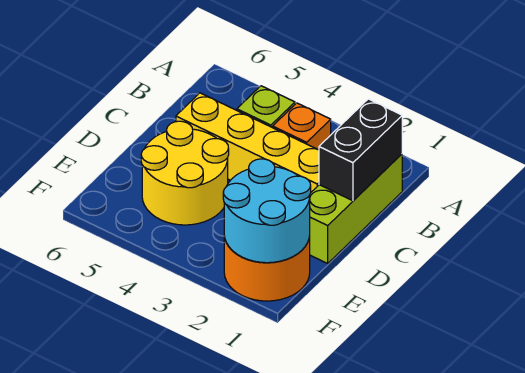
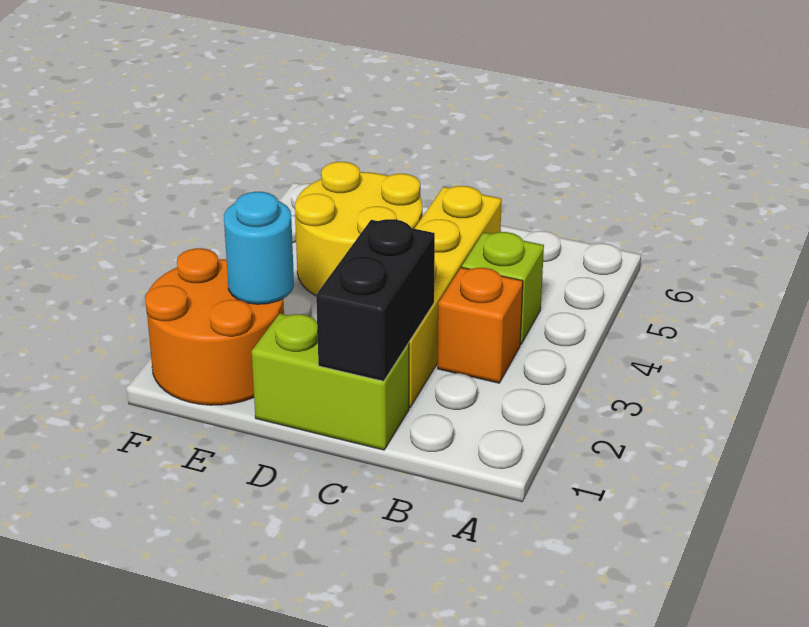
lime brick B1:D1 level 1 -> lime brick C1:D1 level 1
black brick B1:C1 level 2 -> black brick C1:C2 level 2
cyan round brick E1:F2 level 2 -> cyan round brick E2 level 2

